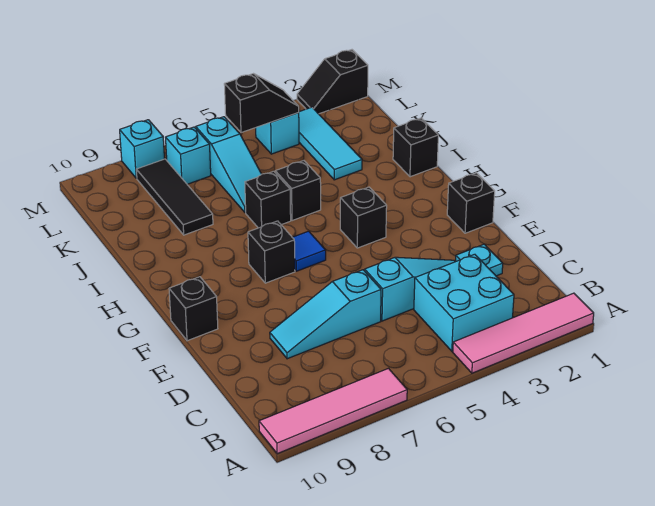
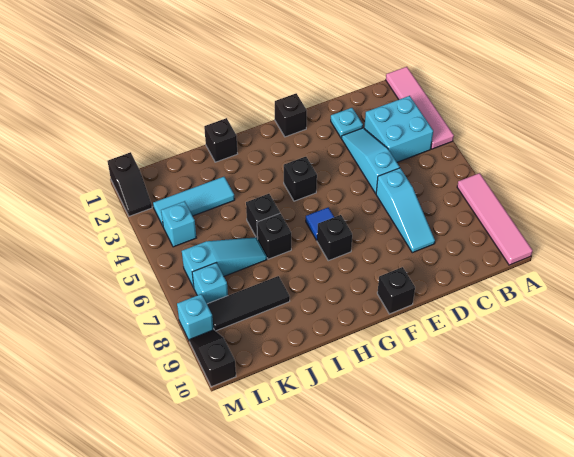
black slope L4:L5 level 2 top 5 -> black slope M9:M10 level 1 top 10

